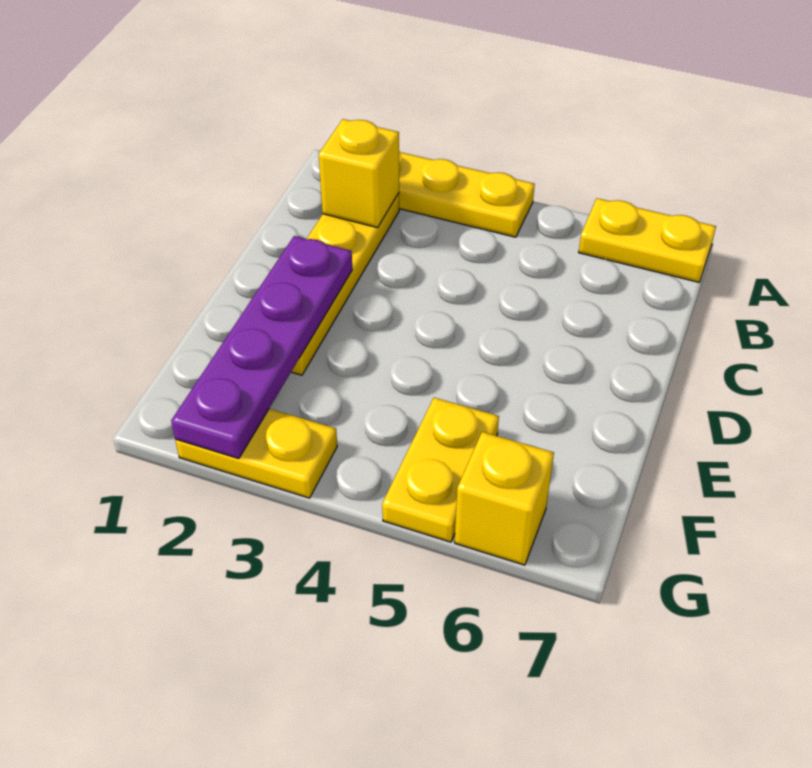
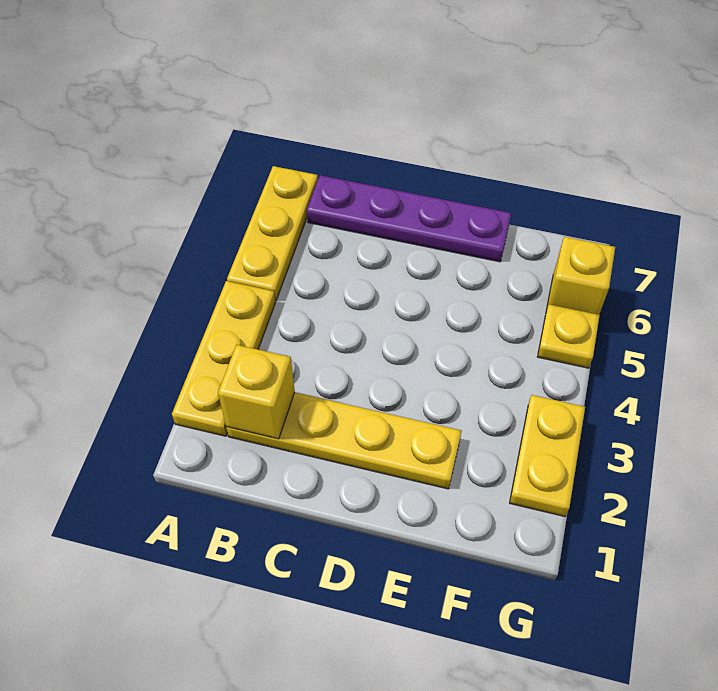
yellow plate A6:A7 level 1 -> yellow plate A5:A7 level 1
purple plate D2:G2 level 2 -> purple plate B7:E7 level 1
yellow plate F5:G5 level 1 -> yellow plate G5 level 1

